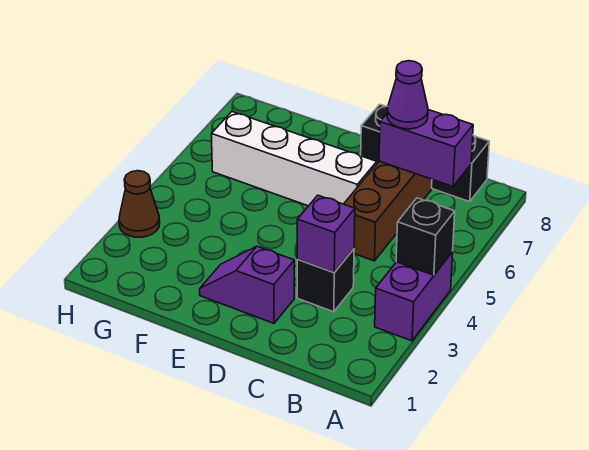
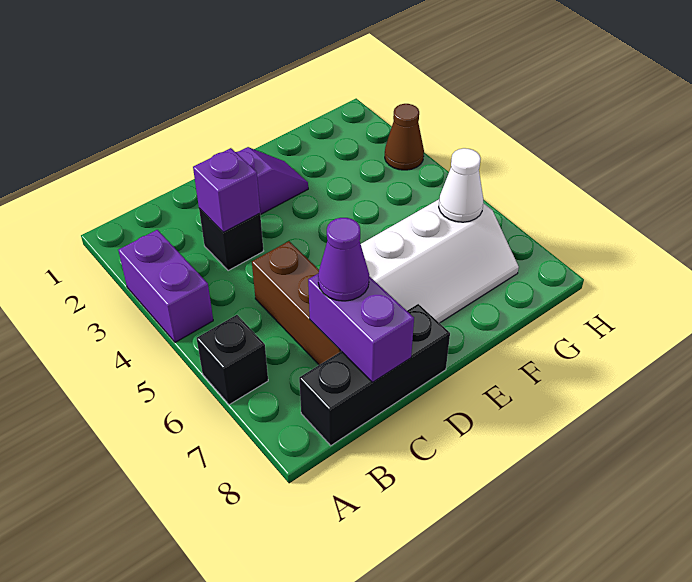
black brick A4 level 2 -> black brick A6 level 1
purple brick B7:C7 level 2 -> purple brick C7:C8 level 2
none -> white cone G6 level 2

